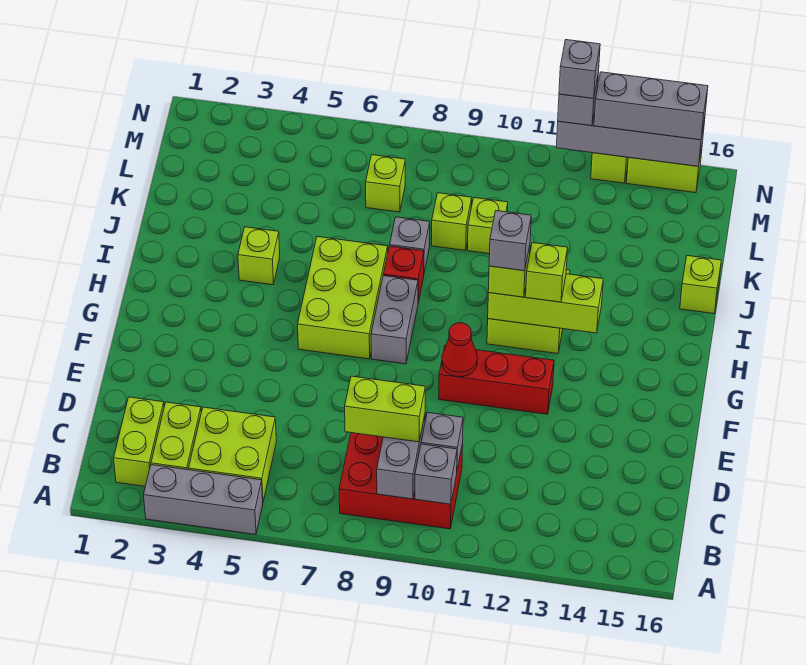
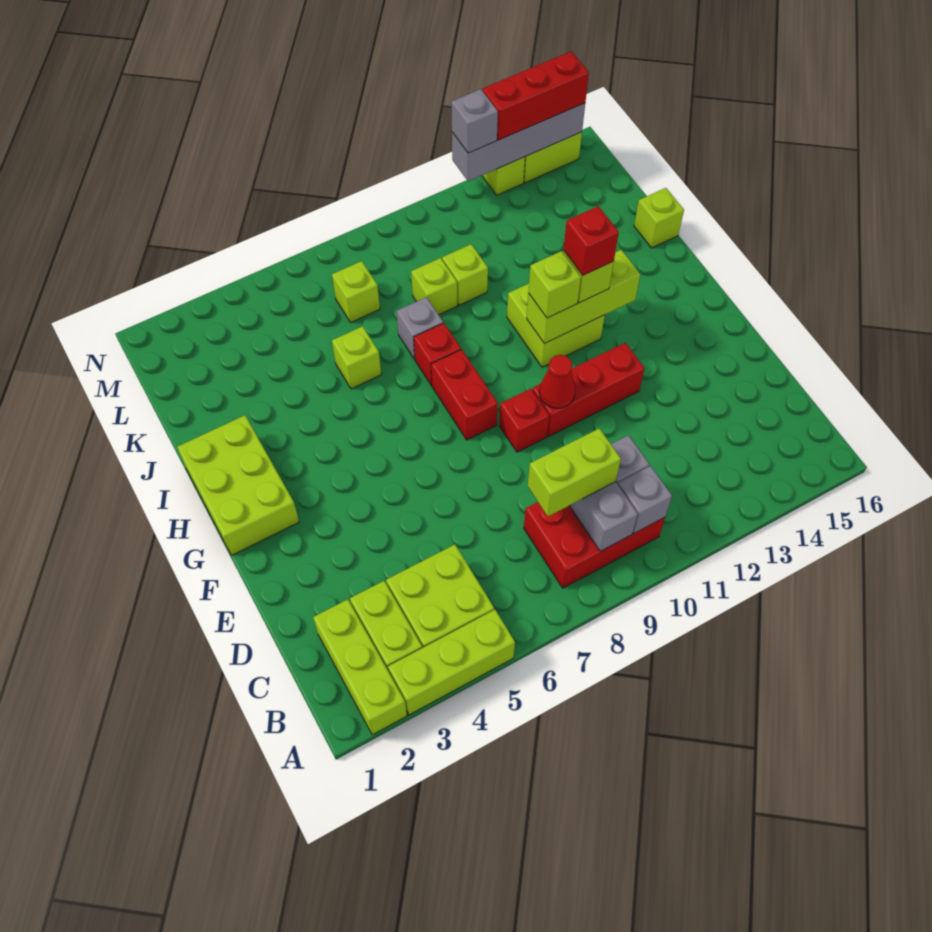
grey brick A3:A5 level 1 -> lime brick A3:A5 level 1
lime brick B2:C2 level 1 -> lime brick A2:C2 level 1
none -> red brick F9 level 1
lime brick G6:I7 level 1 -> lime brick G1:I2 level 1
grey brick G8:H8 level 1 -> red brick G8:H8 level 1
grey brick H11 level 4 -> none
none -> red brick H12 level 4
lime brick I4 level 1 -> lime brick J6 level 1
grey brick N12 level 4 -> none
grey brick N13:N15 level 3 -> red brick N13:N15 level 3

